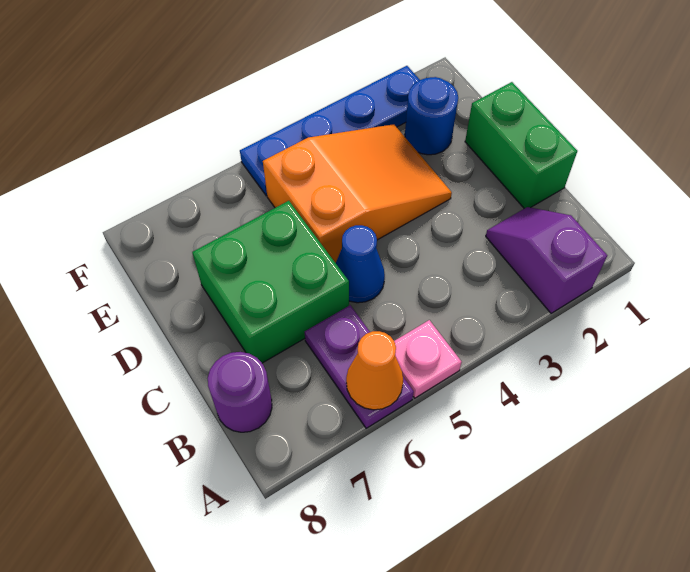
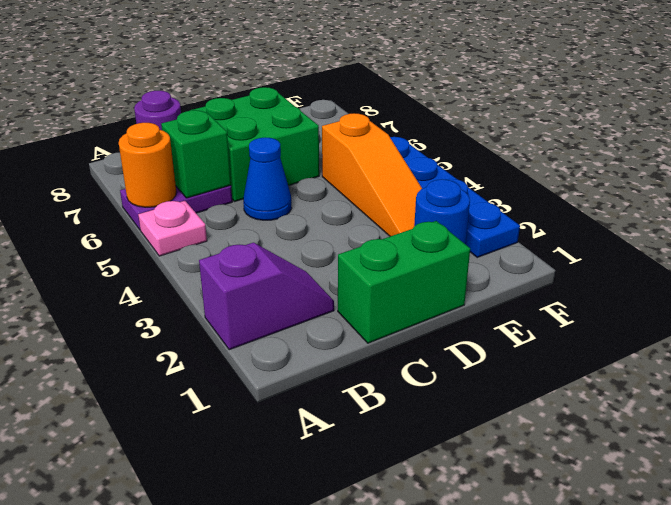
orange cone A6 level 2 -> orange round brick A6 level 2
none -> green brick B6 level 2
orange slope D3:E5 level 1 top 5 -> orange slope E3:E5 level 1 top 5

